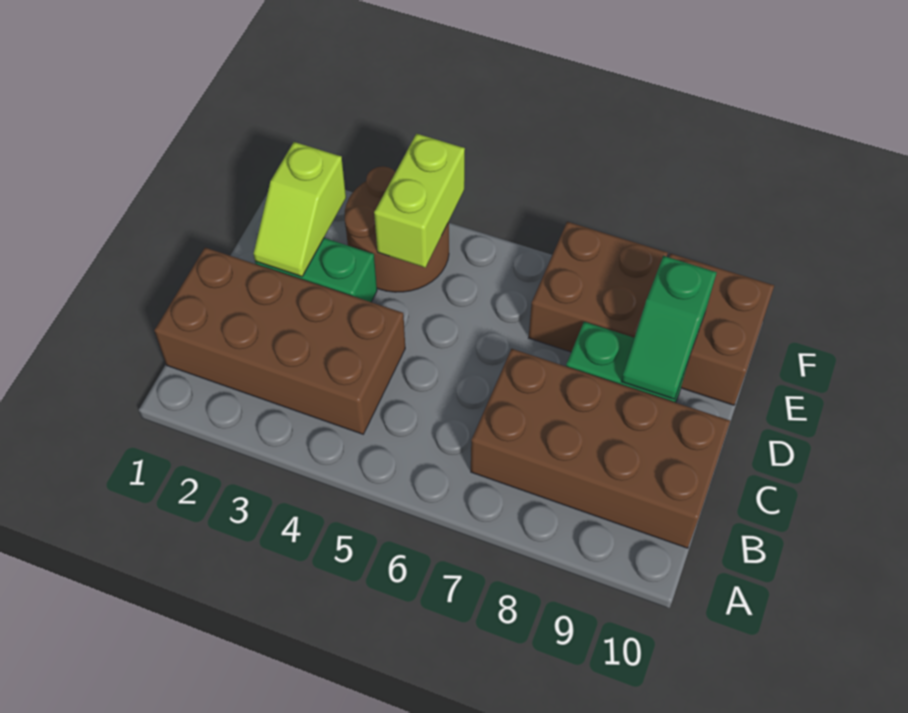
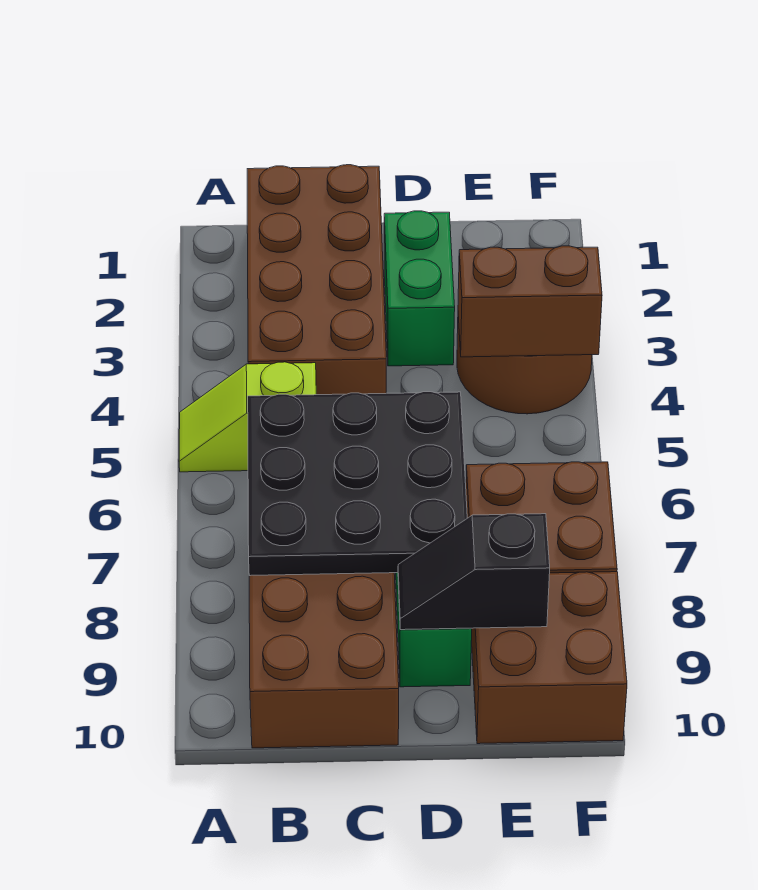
none -> black plate B6:D8 level 2
lime slope D2:E2 level 2 top E -> lime slope A5:B5 level 1 top B
green slope D9:E9 level 2 top E -> black slope D9:E9 level 2 top E
lime brick E4:F4 level 2 -> brown brick E4:F4 level 2

